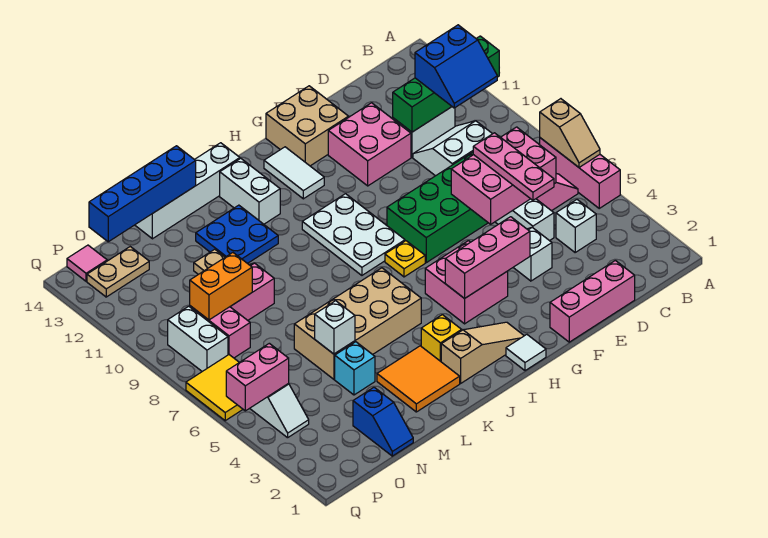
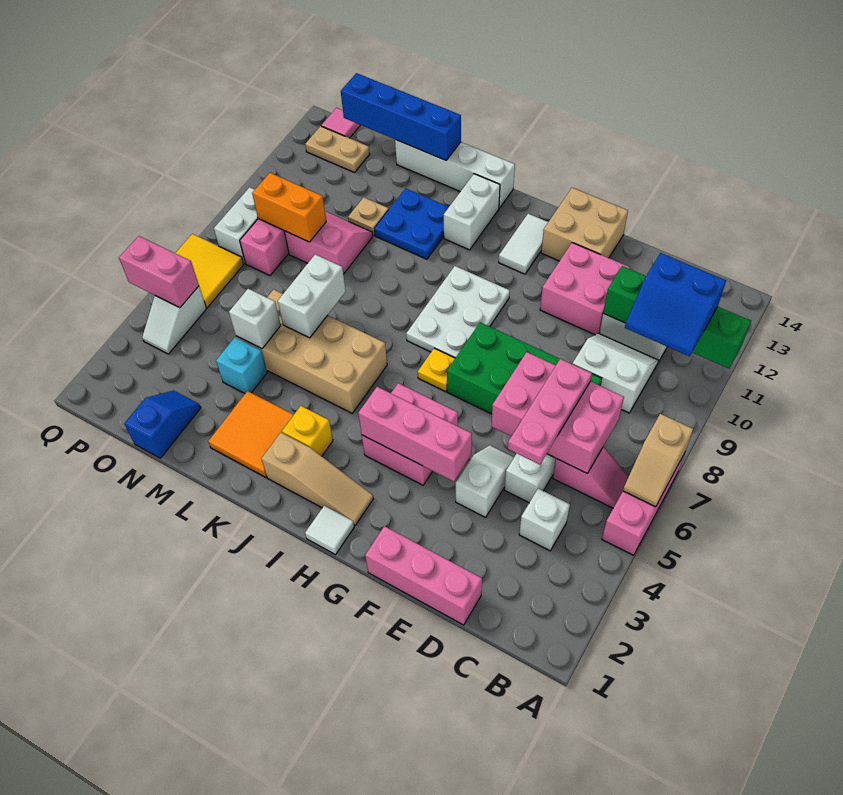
none -> white brick L6:L7 level 2
blue slope N1:N2 level 1 top 2 -> blue slope N1:N2 level 1 top 1

